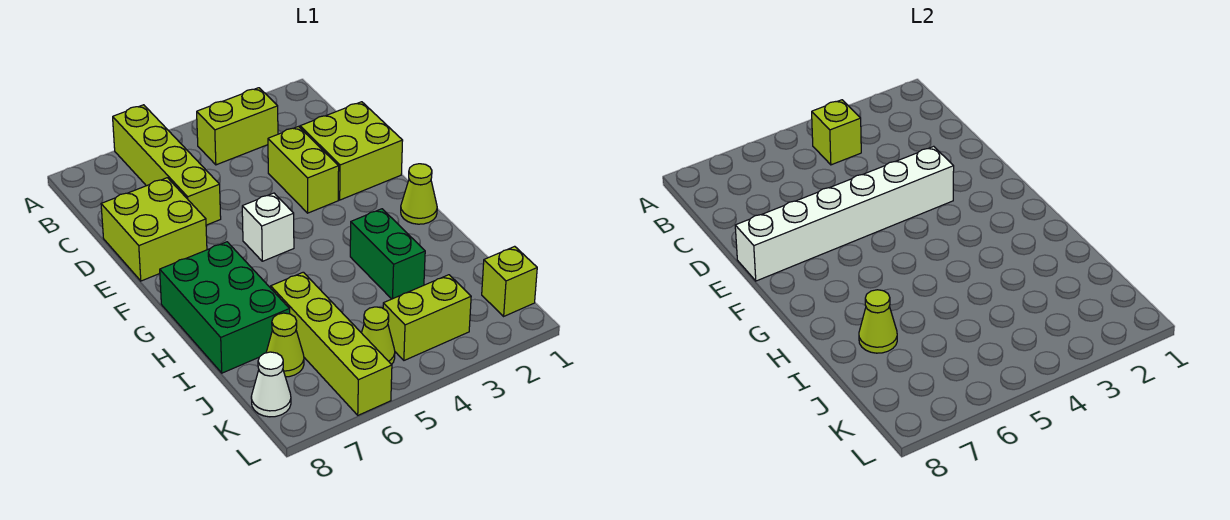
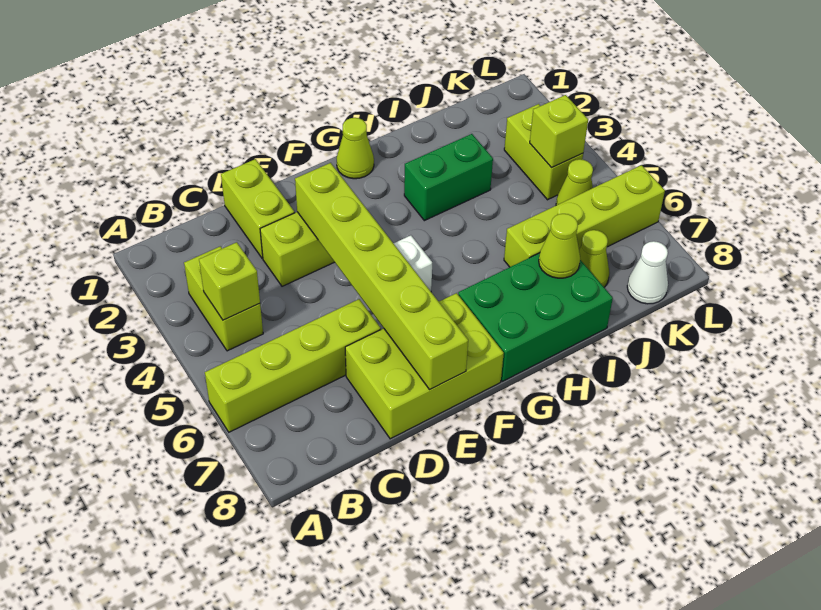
lime brick D1:E2 level 1 -> lime brick D1:D2 level 1
lime brick D7:E8 level 1 -> lime brick D7:F8 level 1
white brick E3:E8 level 2 -> lime brick E3:E8 level 2
lime brick K1 level 1 -> lime brick K4 level 2

